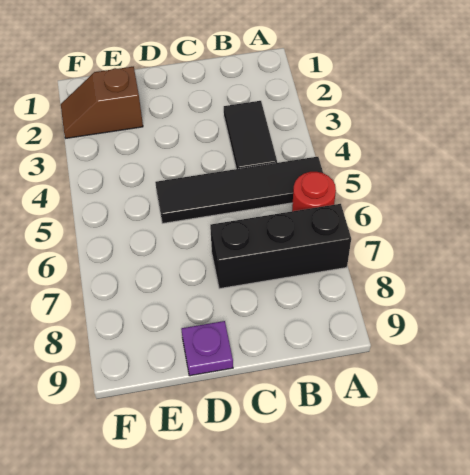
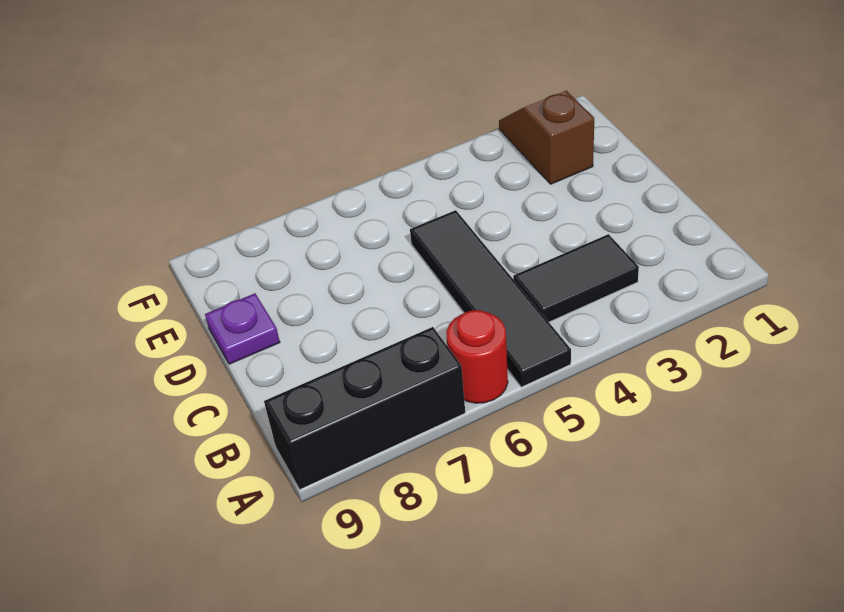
black brick A7:C7 level 1 -> black brick A7:A9 level 1

